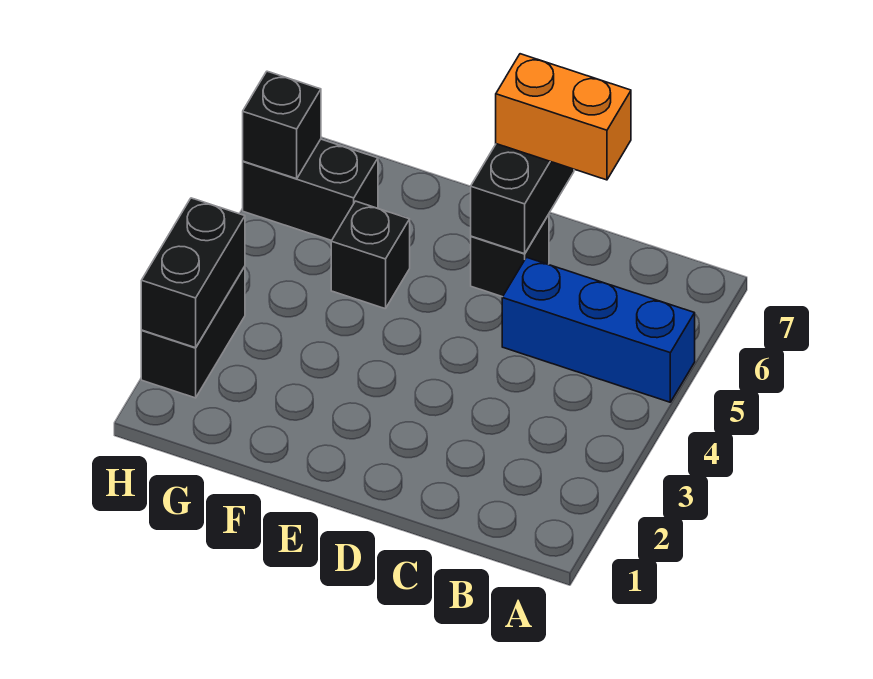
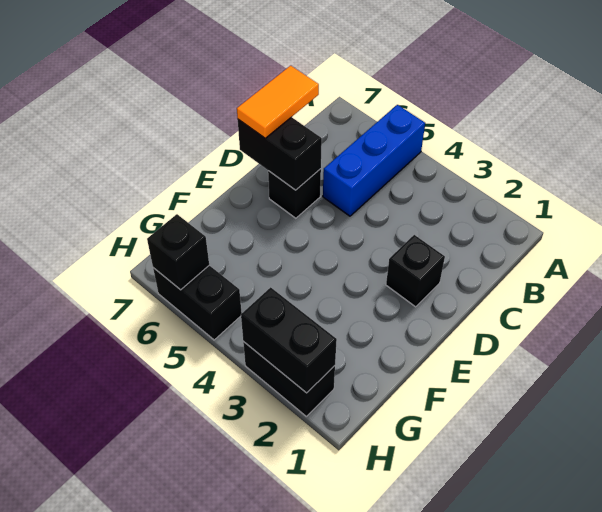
orange brick C7:D7 level 3 -> orange tile C7:D7 level 3
black brick F5 level 1 -> black brick D2 level 1
black brick G6:H6 level 1 -> black brick H5:H6 level 1

